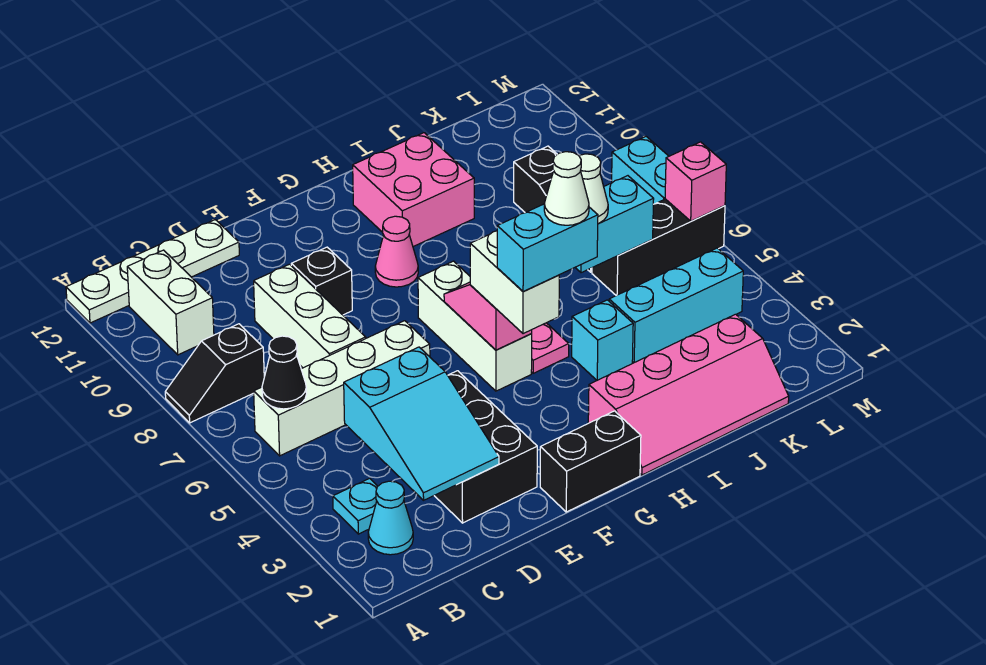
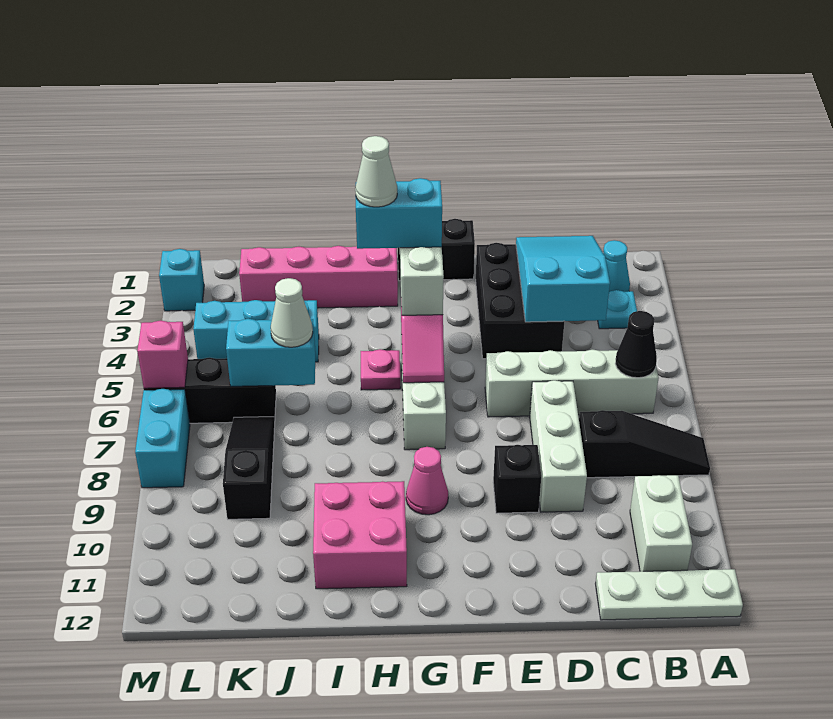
black slope A8:B8 level 1 top B -> black slope A8:C8 level 1 top C
white plate A12:D12 level 1 -> white plate A12:C12 level 1
cyan brick I4 level 1 -> cyan brick M2 level 1

